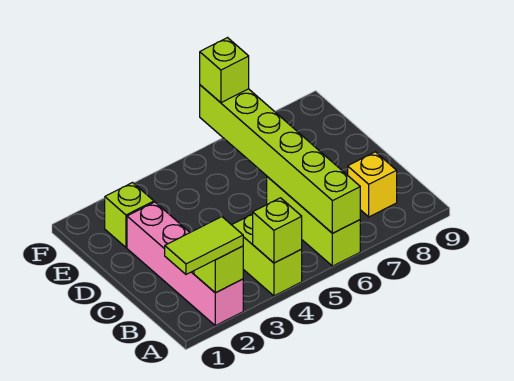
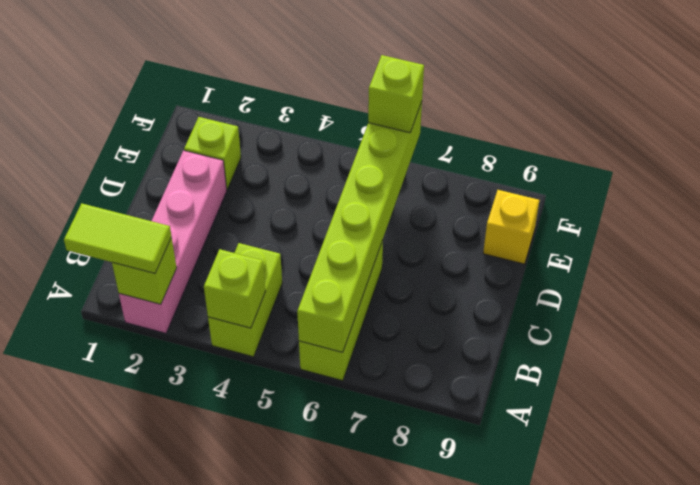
yellow brick B8 level 1 -> yellow brick E9 level 1

